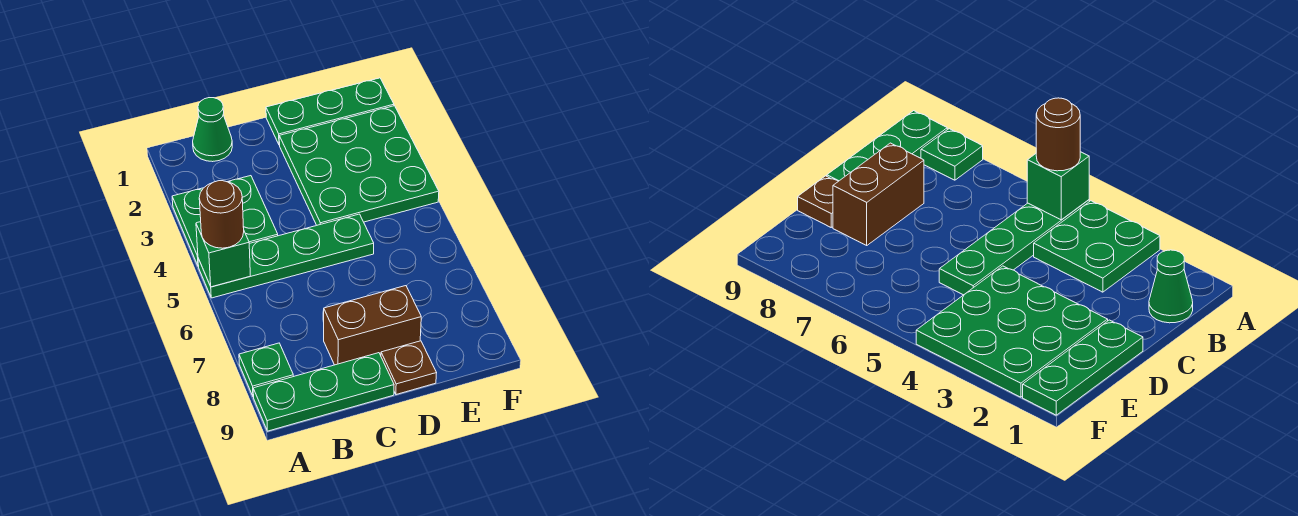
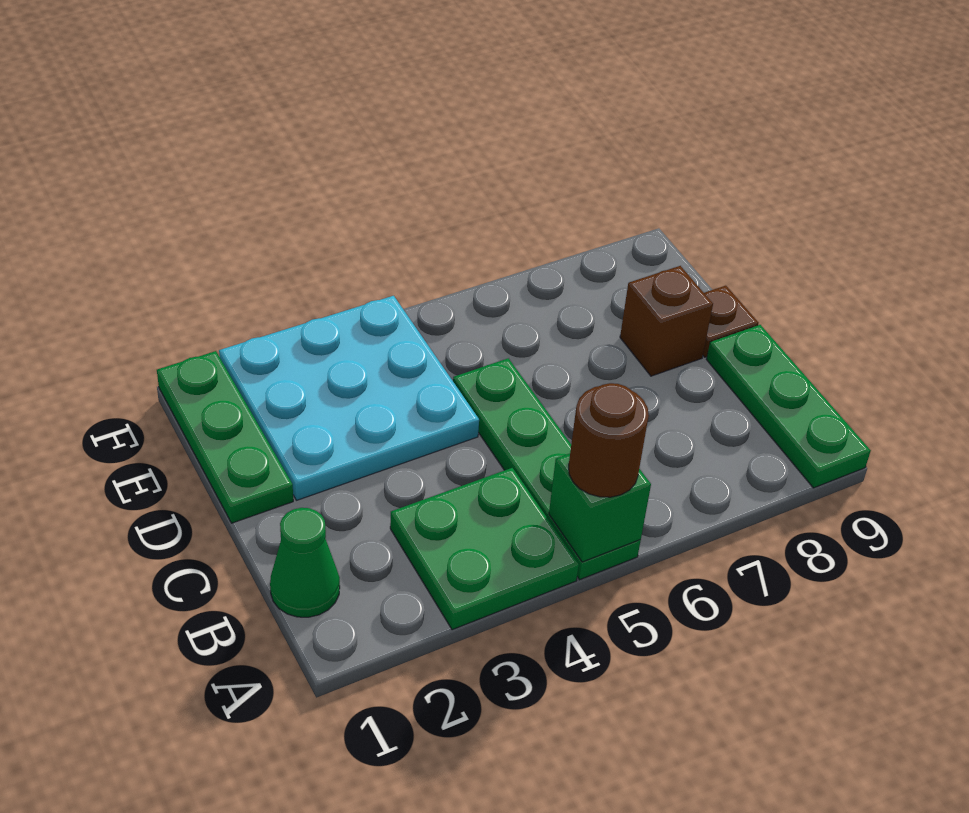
green plate A8 level 1 -> none
brown brick C8:D8 level 1 -> brown brick D8 level 1
green plate D2:F4 level 1 -> cyan plate D2:F4 level 1

